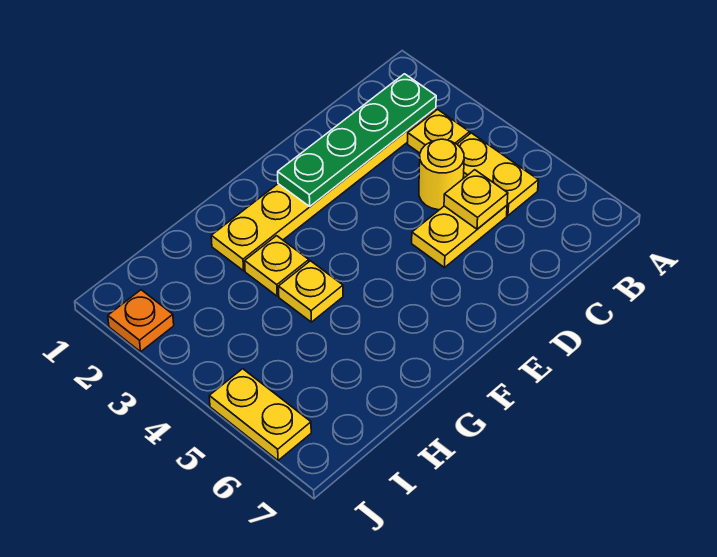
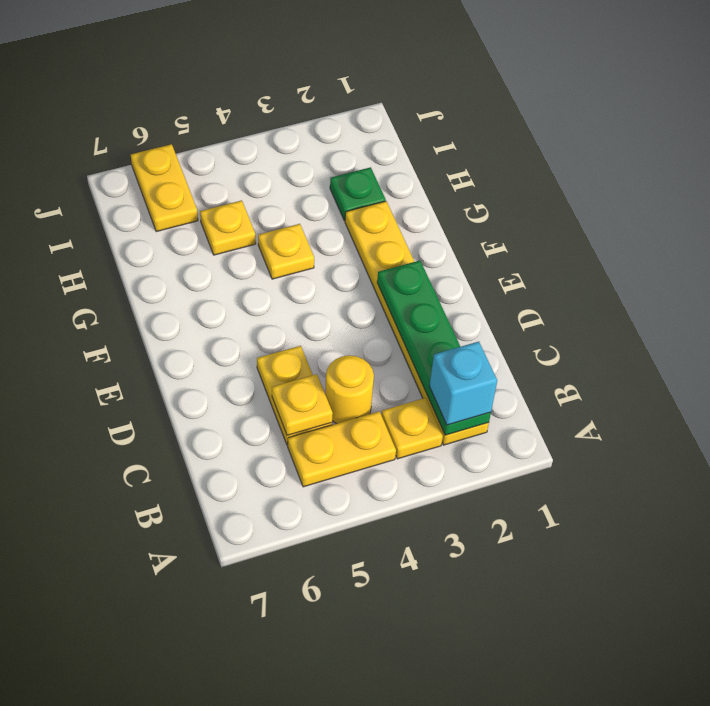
none -> cyan brick B2 level 3
yellow plate G3 level 1 -> yellow plate H5 level 1
none -> green plate H2 level 1
orange plate J2 level 1 -> none
yellow plate J5:J6 level 1 -> yellow plate I6:J6 level 1

